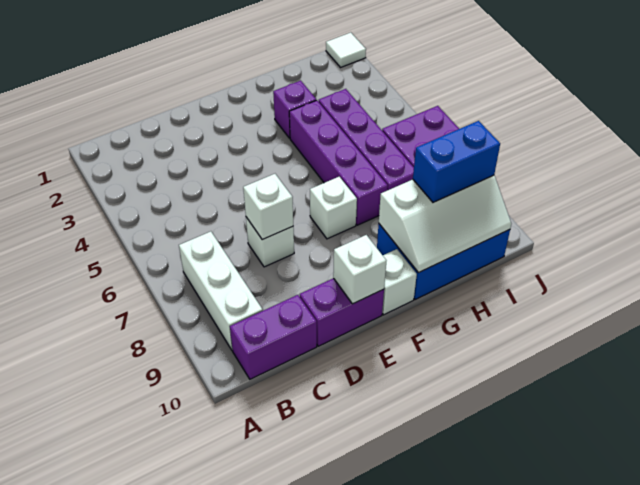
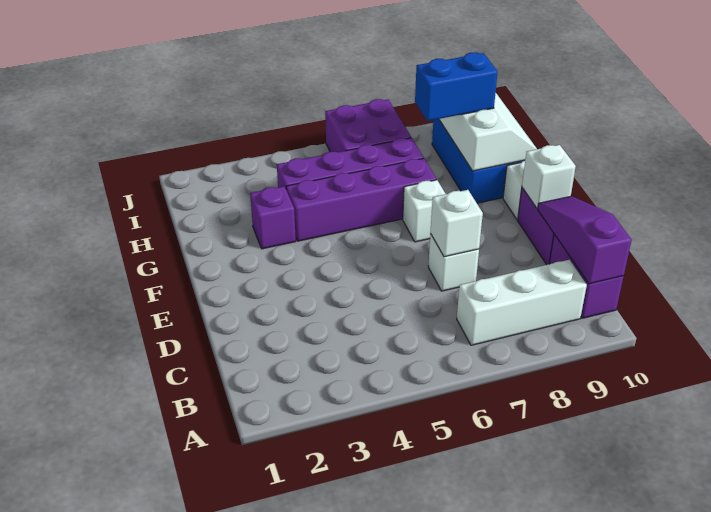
none -> purple slope B10:D10 level 2 top B
blue brick H9:I9 level 3 -> blue brick H8:H9 level 3
white tile J1 level 1 -> none

